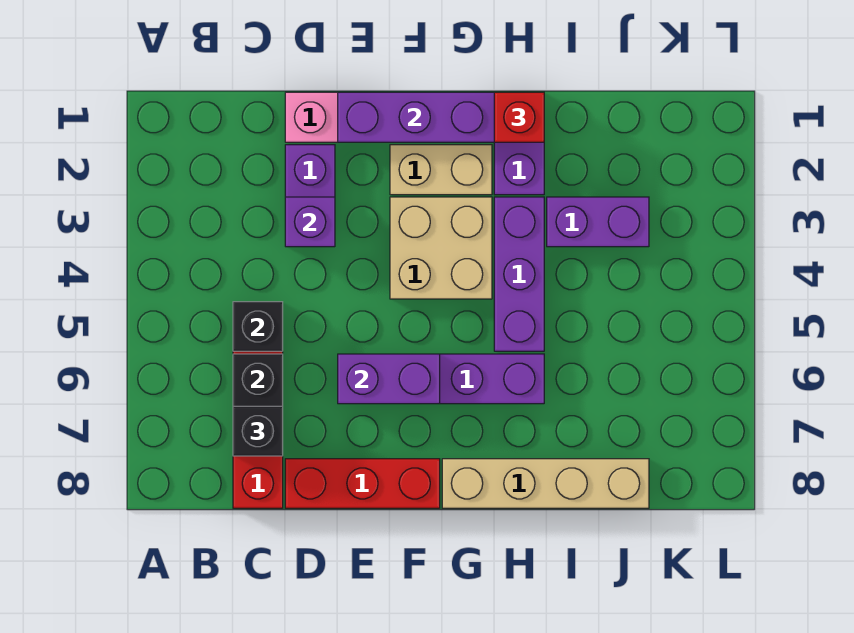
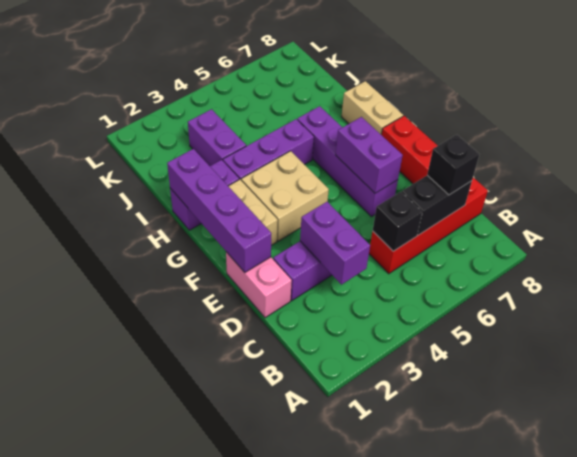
purple brick D3 level 2 -> purple brick C3:D3 level 2
tan brick G8:J8 level 1 -> tan brick G8:H8 level 1
red brick H1 level 3 -> none

